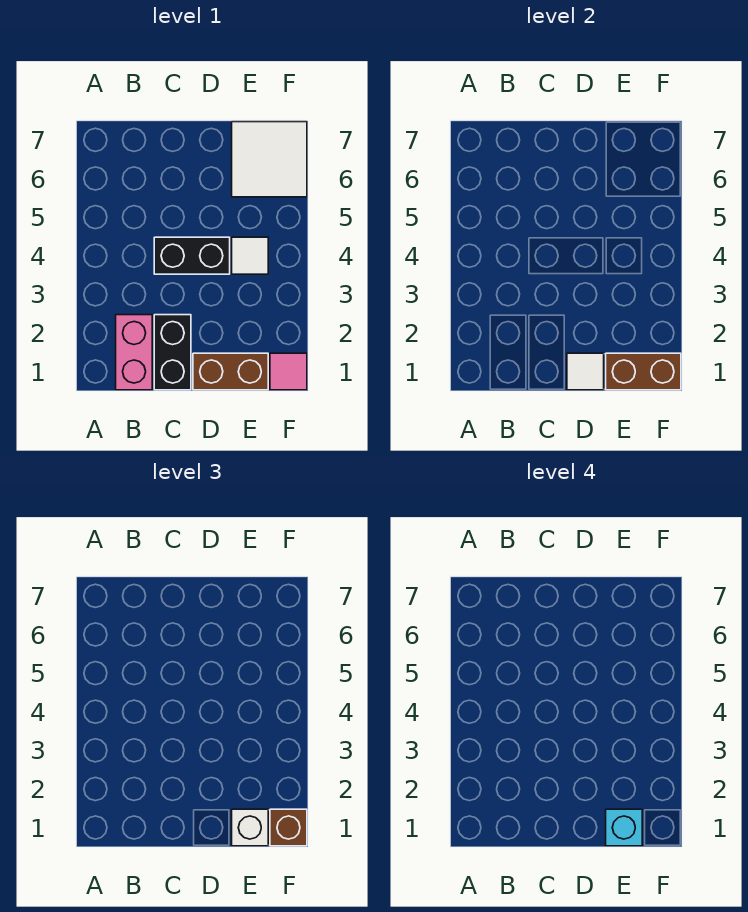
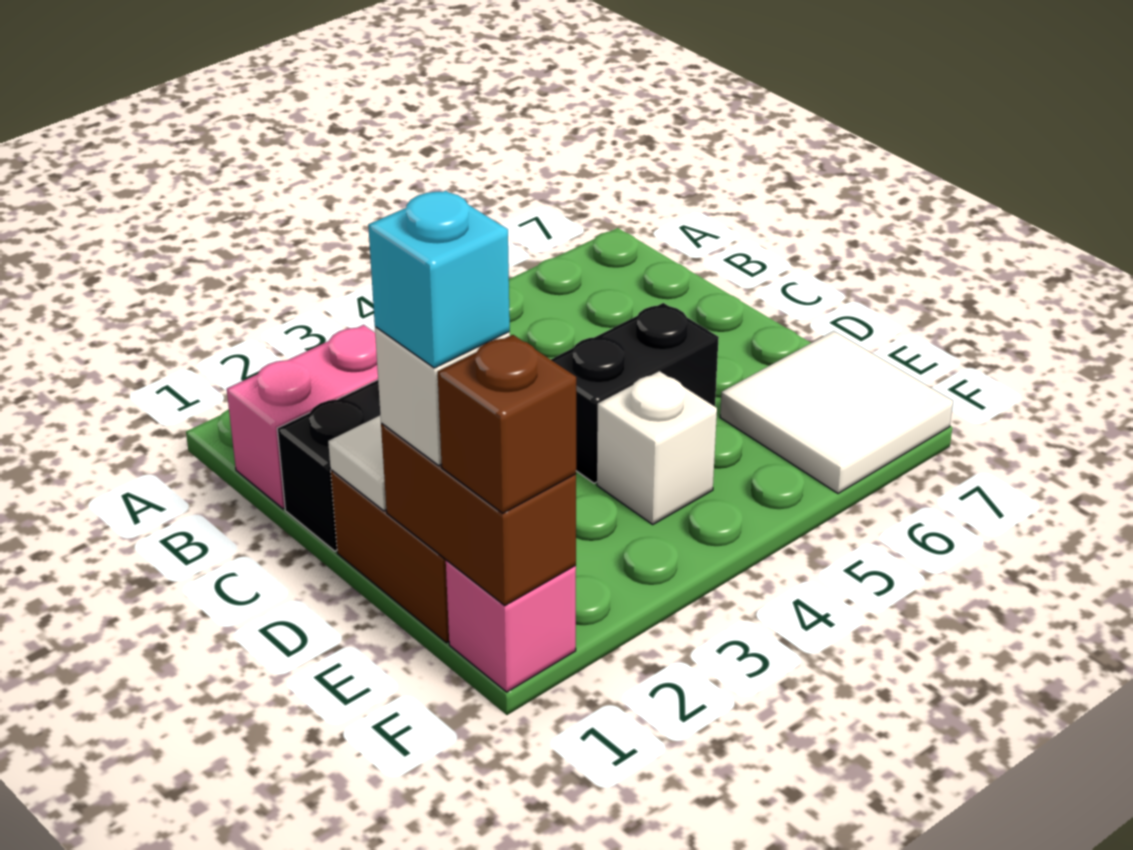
black brick C4:D4 level 1 -> black brick D4:D5 level 1
white tile E4 level 1 -> white brick E4 level 1
pink tile F1 level 1 -> pink brick F1 level 1

